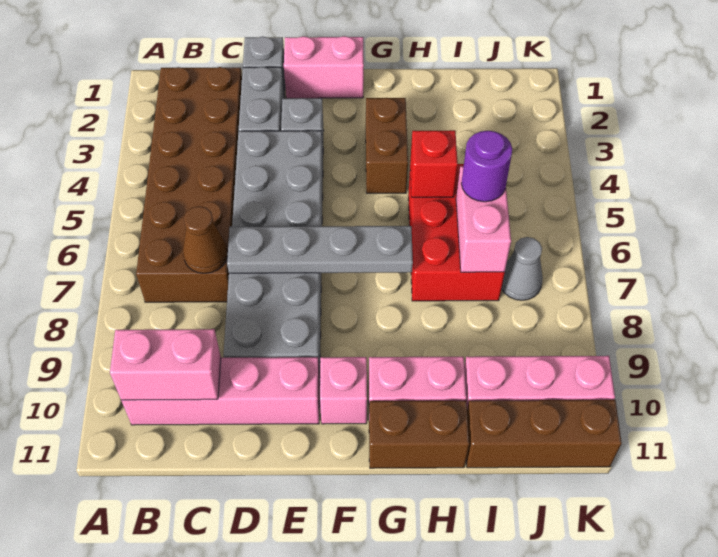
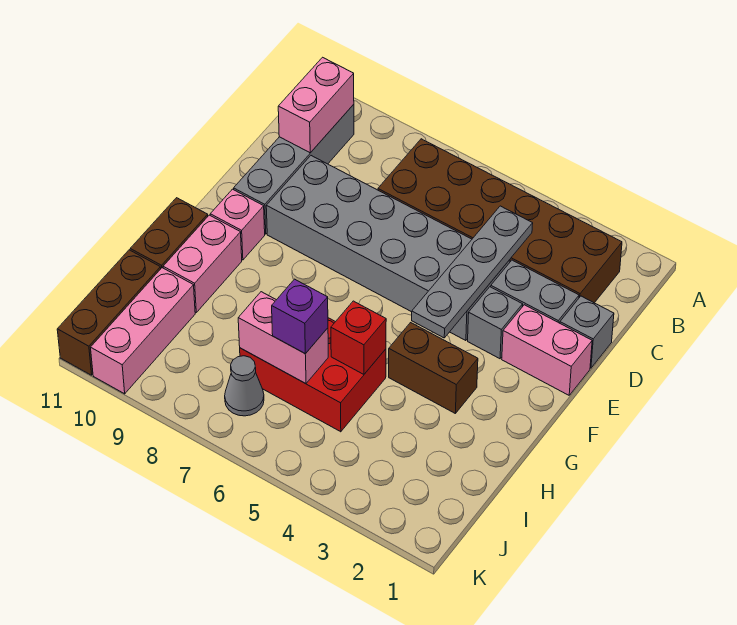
pink brick B10:E10 level 1 -> grey brick B10:E10 level 1
brown cone C7 level 2 -> none
grey plate D7:G7 level 2 -> grey plate C4:F4 level 2
pink brick E1:F1 level 1 -> pink brick E1:E2 level 1
purple round brick I6 level 3 -> purple brick I6 level 3

